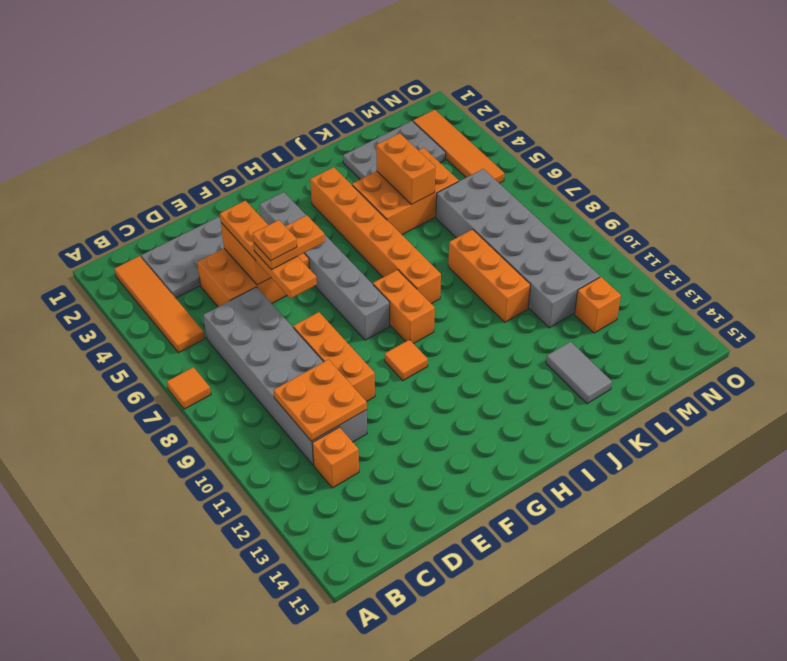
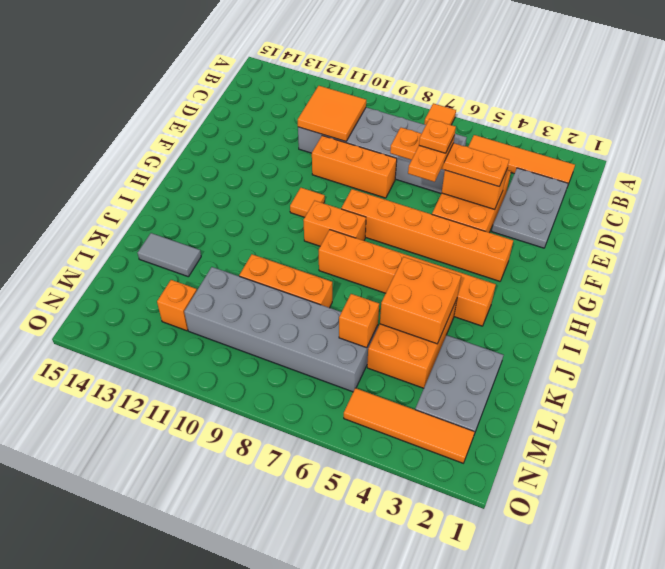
orange plate C10:D11 level 2 -> orange tile C10:D11 level 2
orange brick C12 level 1 -> orange brick L6 level 2
grey brick G3:G8 level 1 -> orange brick G3:G8 level 1
orange brick K4:K5 level 2 -> orange brick J4:K5 level 2

